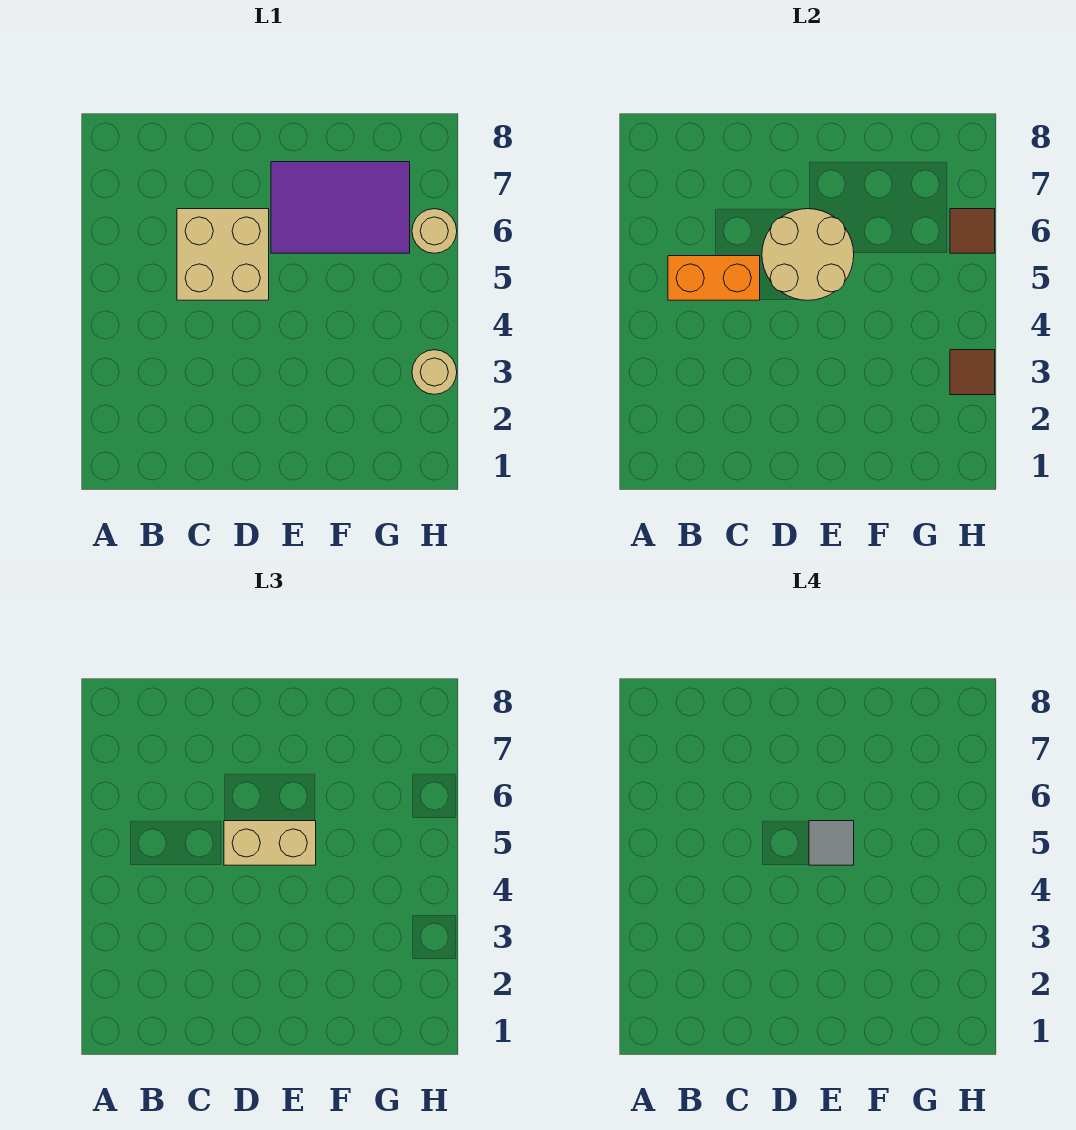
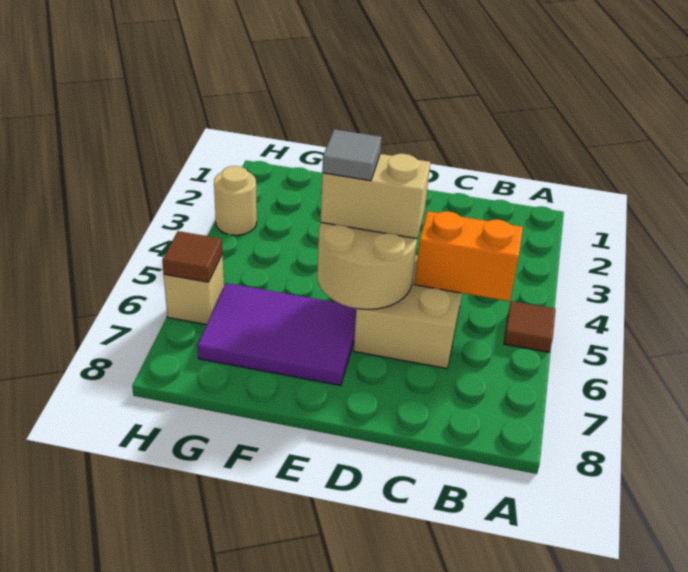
brown tile H3 level 2 -> brown tile A5 level 1
tan round brick H6 level 1 -> tan brick H6 level 1

